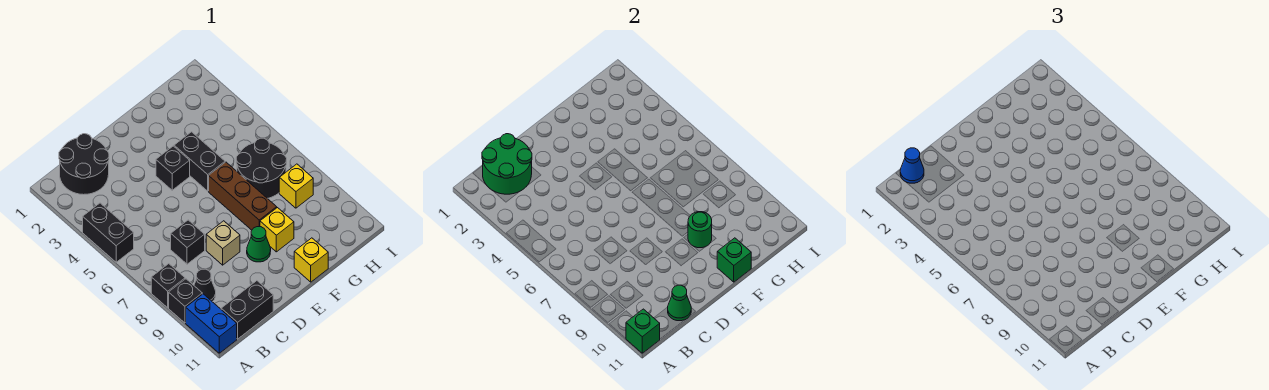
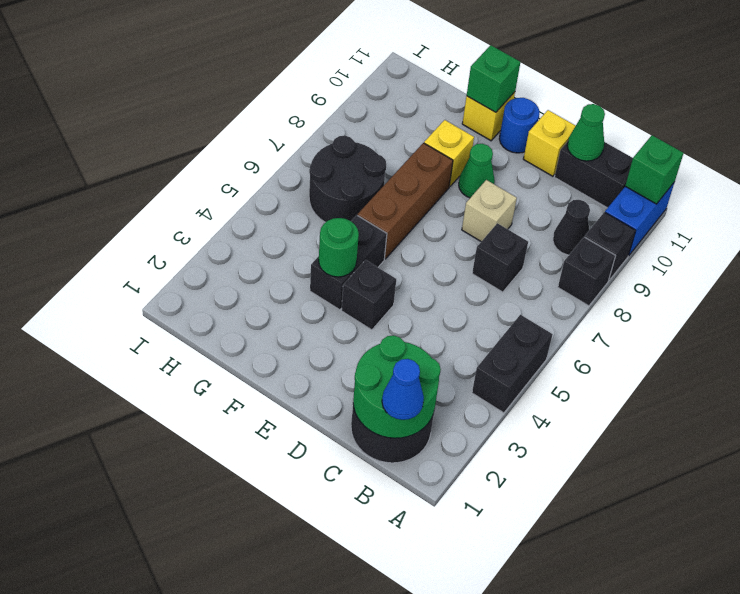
none -> blue round brick E11 level 1
green round brick F9 level 2 -> green round brick F4 level 2
yellow brick H8 level 1 -> yellow brick D11 level 1

